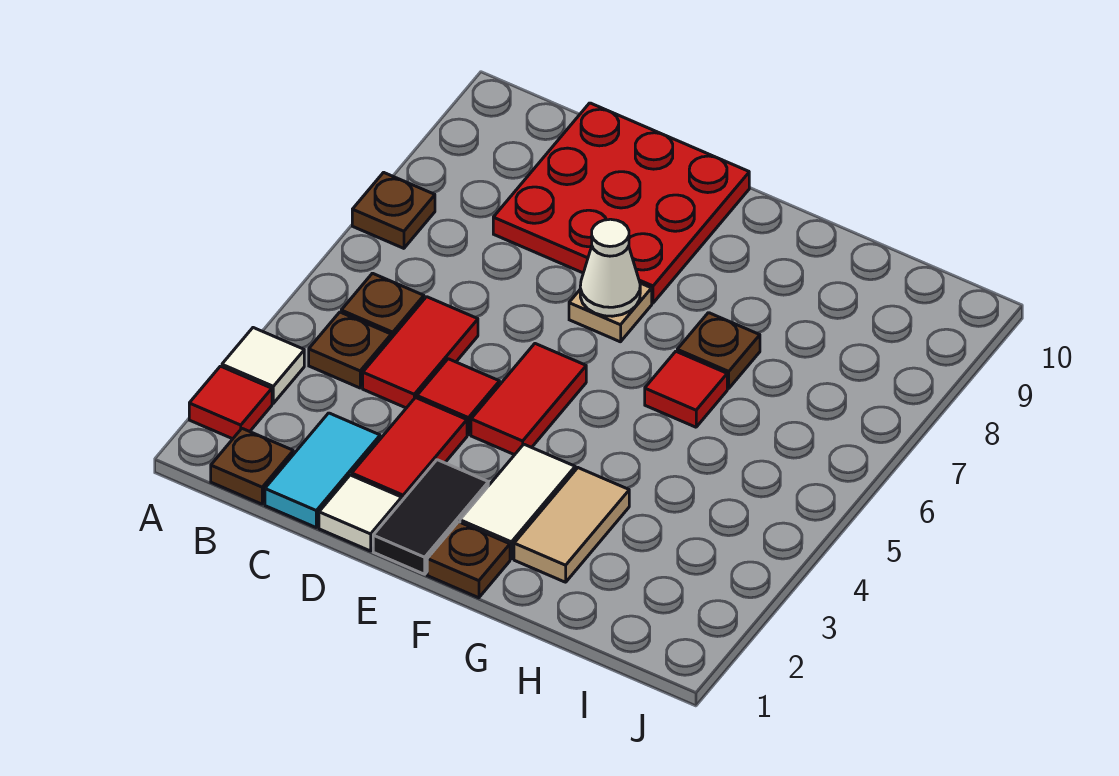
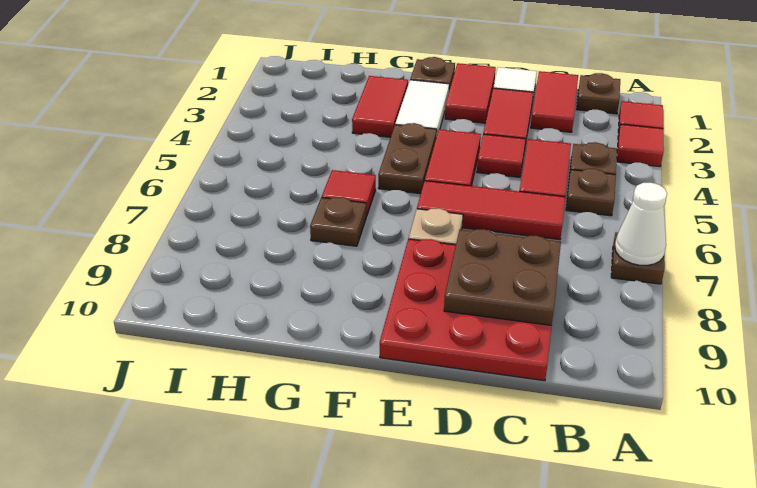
white tile A3 level 1 -> red tile A3 level 1
cyan tile C1:C2 level 1 -> red tile C1:C2 level 1
none -> red tile C6:E6 level 1
none -> brown plate C8:D9 level 2
black tile E1:E2 level 1 -> red tile E1:E2 level 1
white cone E7 level 2 -> white cone A7 level 2
none -> brown plate F4:F5 level 1
tan tile G2:G3 level 1 -> red tile G2:G3 level 1

